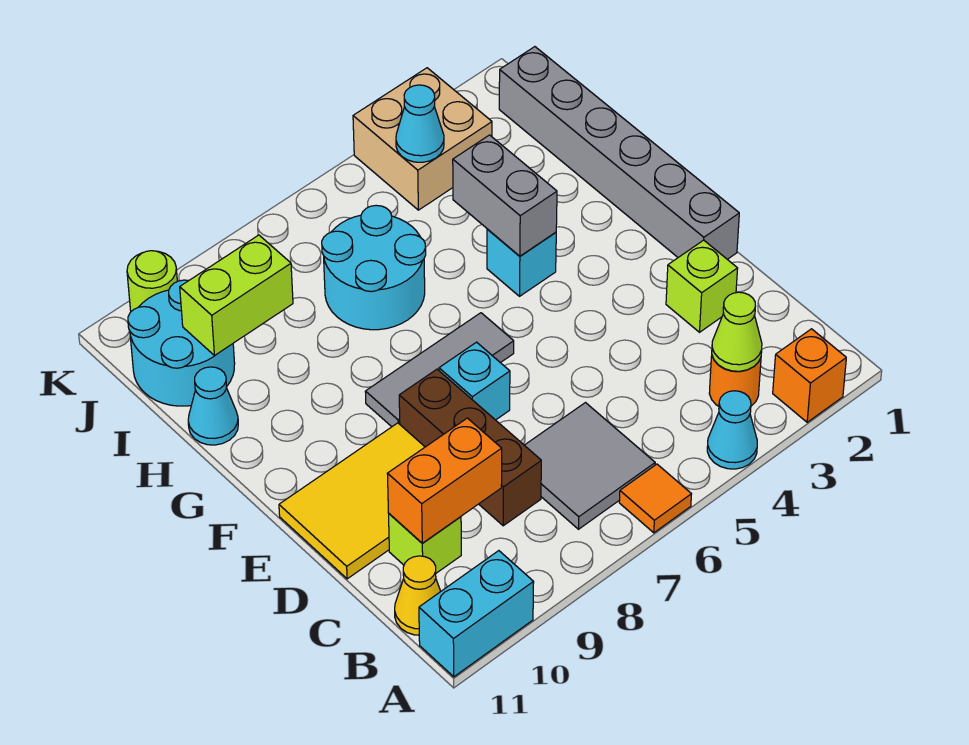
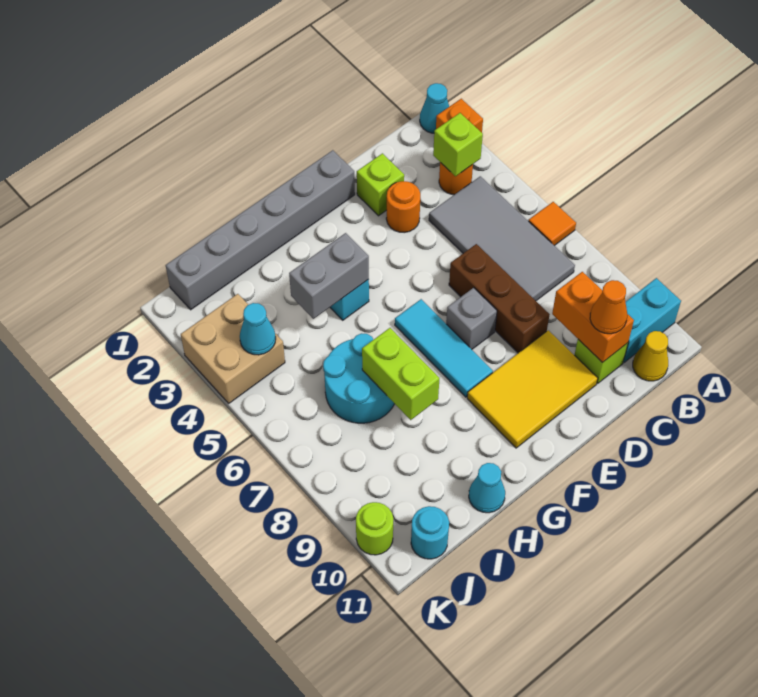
cyan cone A4 level 1 -> cyan cone A1 level 1
cyan brick A10:A11 level 1 -> cyan brick A10:B10 level 1
lime cone B3 level 2 -> lime brick B3 level 2
grey tile B6:C7 level 1 -> grey tile B4:C7 level 1
brown brick C8:E8 level 1 -> brown brick D6:D8 level 1
none -> orange cone C10 level 3
none -> orange round brick D3 level 1
yellow tile D9:E11 level 1 -> yellow tile D9:F10 level 1
cyan brick E7 level 1 -> grey brick E7 level 1
grey tile F6:F8 level 1 -> cyan tile F6:F8 level 1
lime brick I9:I10 level 2 -> lime brick H7:H8 level 2
cyan round brick I10:J11 level 1 -> cyan round brick J11 level 1

